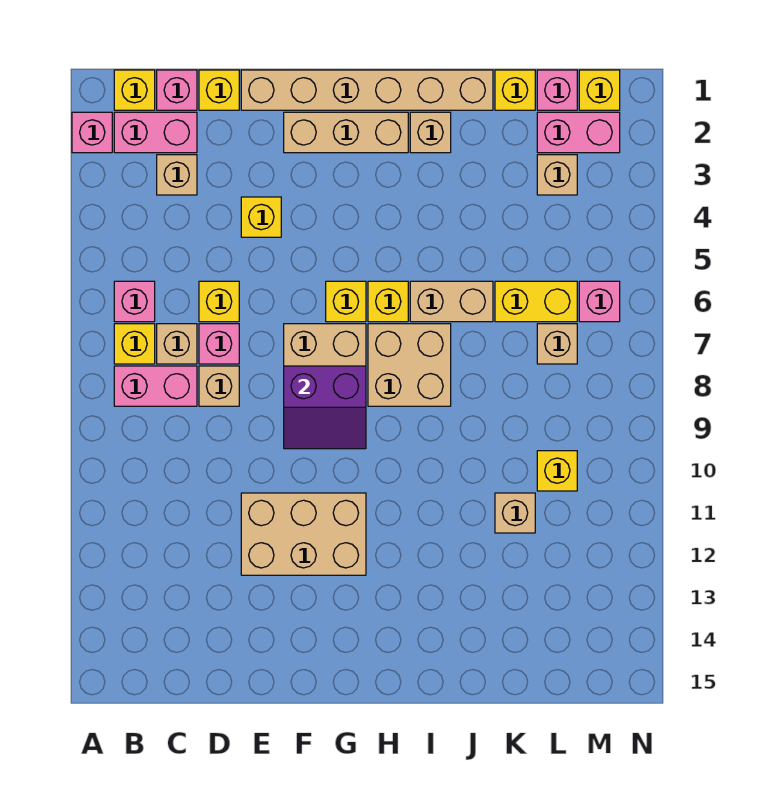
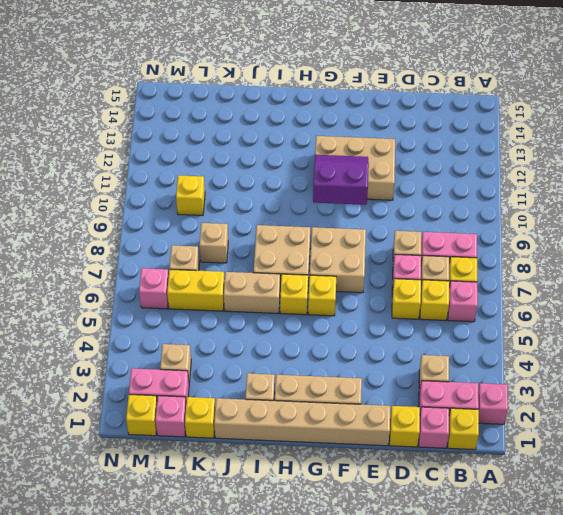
yellow brick E4 level 1 -> yellow brick C6 level 1
purple slope F8:G9 level 2 top 8 -> purple slope F10:G11 level 2 top 10
tan brick K11 level 1 -> tan brick K8 level 1

